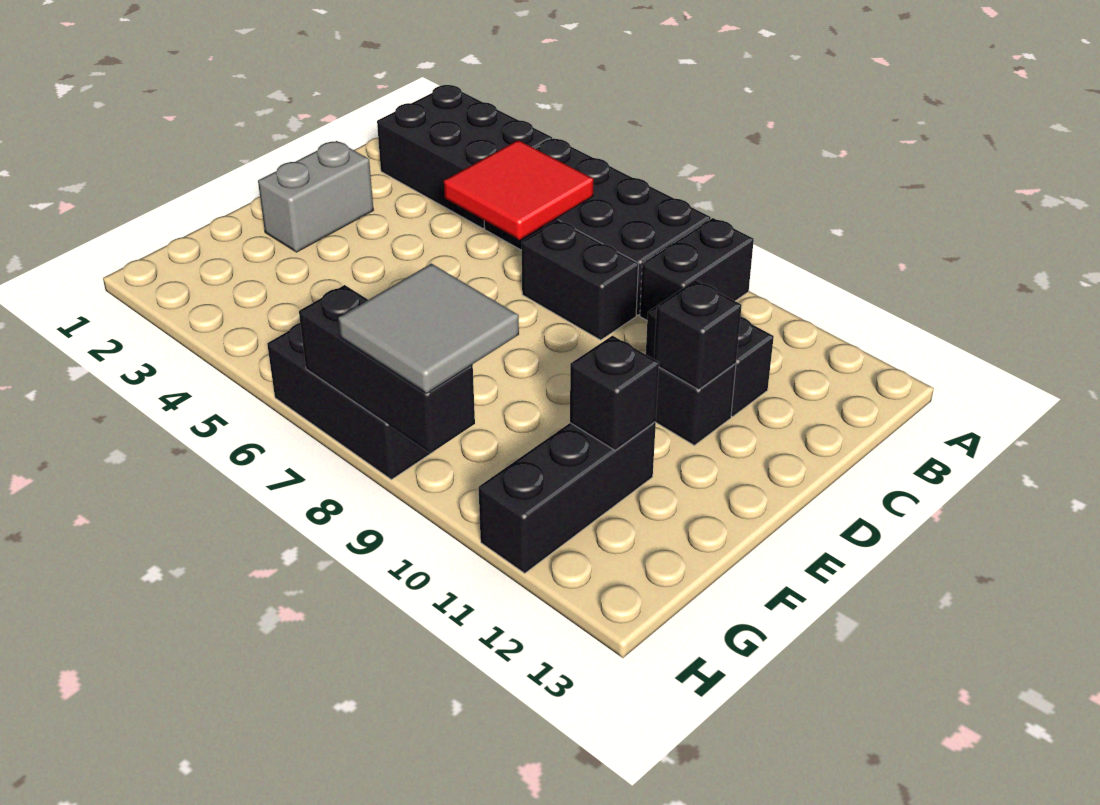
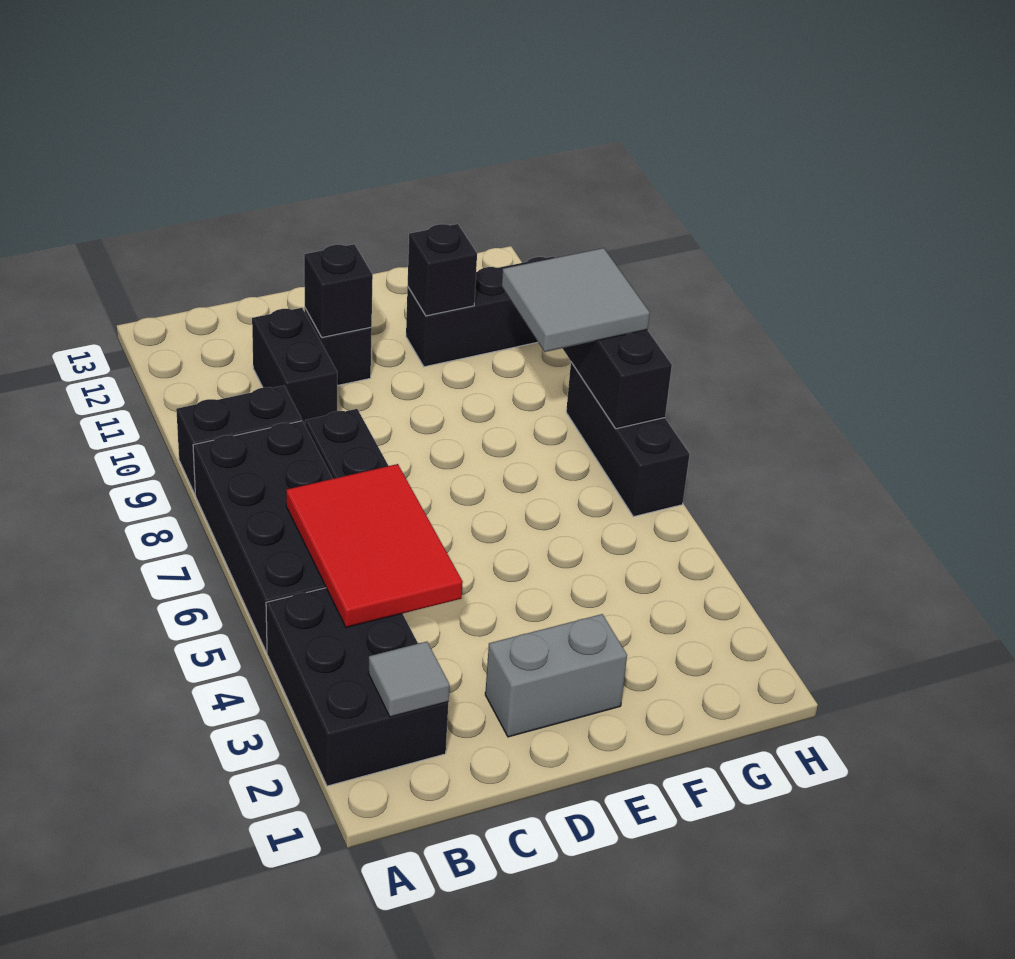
none -> grey tile B2 level 2
red tile B5:C6 level 2 -> red tile B4:C6 level 2

